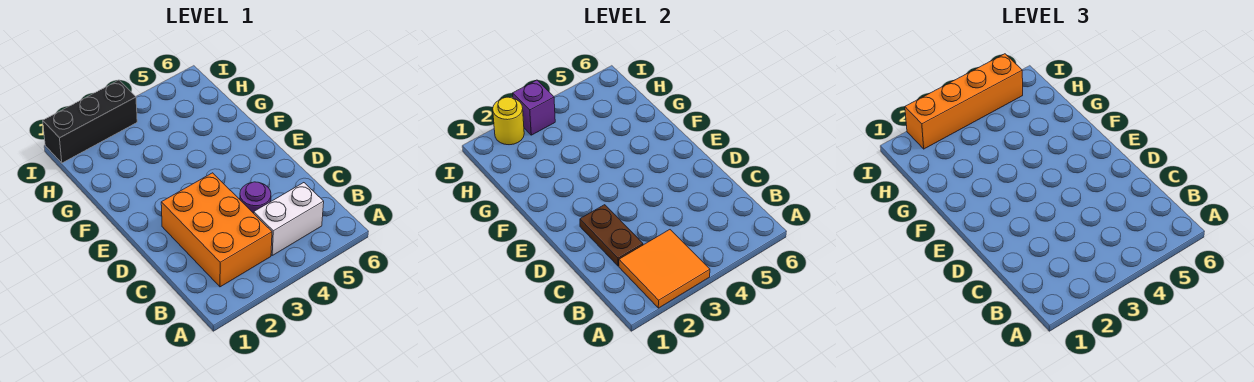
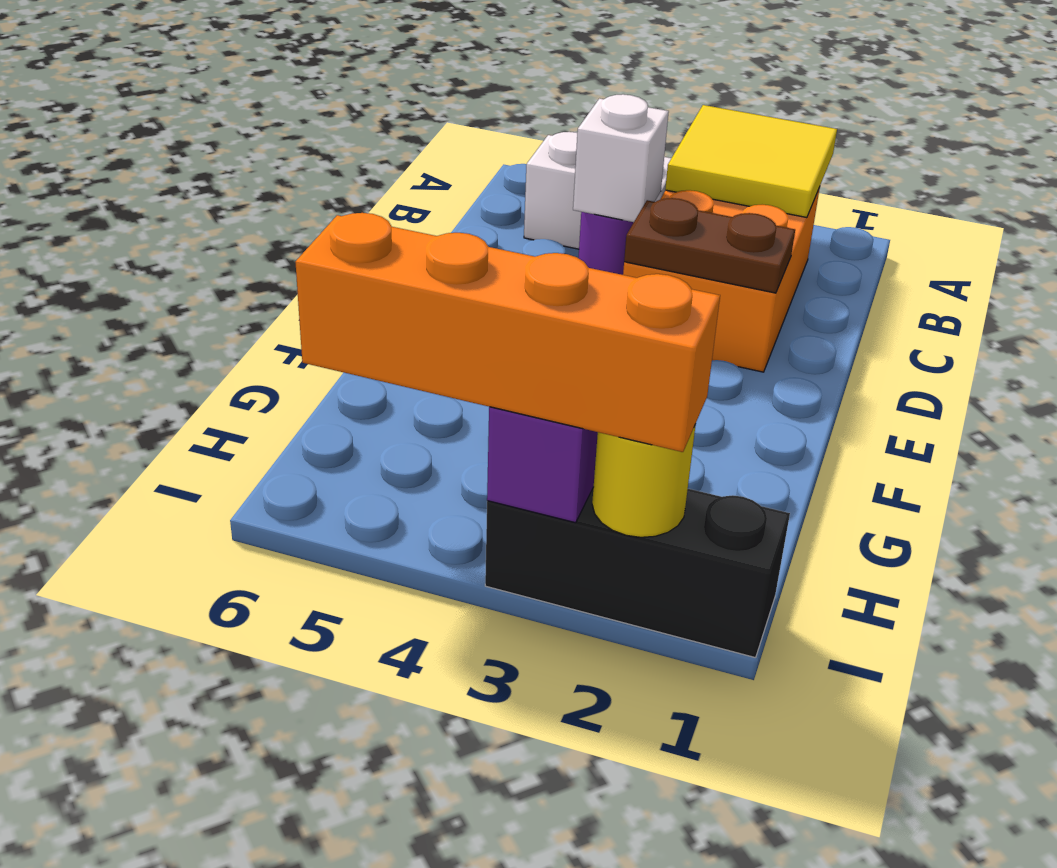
orange tile A2:B3 level 2 -> yellow tile A2:B3 level 2
brown plate C2:D2 level 2 -> brown plate D2:D3 level 2
none -> white brick C4 level 2

